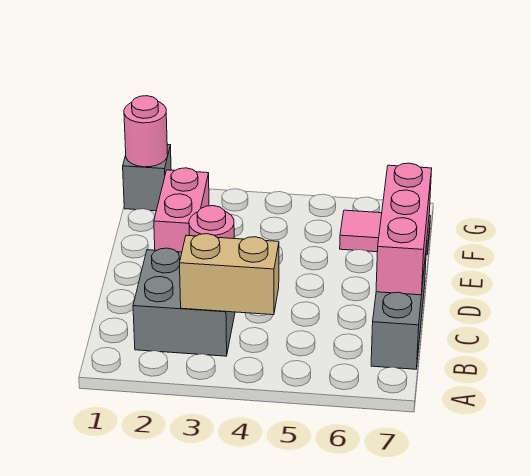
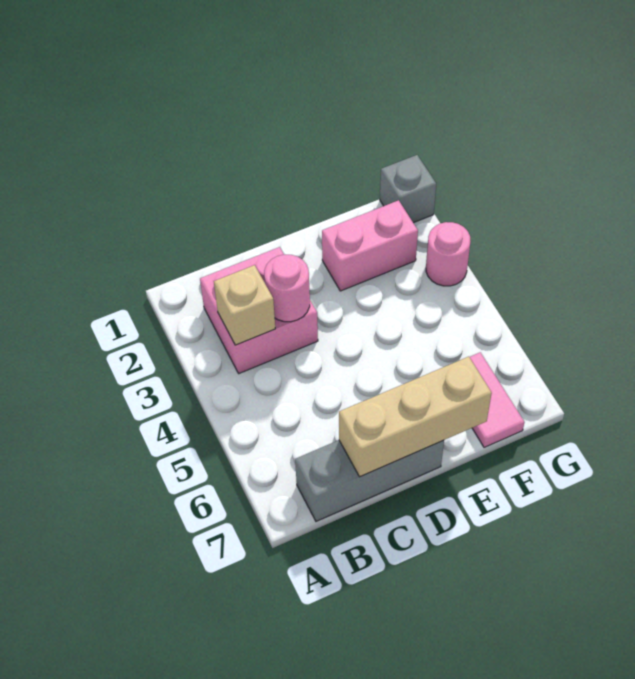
grey brick B2:C3 level 1 -> pink brick B2:C3 level 1
tan brick B3:B4 level 2 -> tan brick B3 level 2
pink brick C7:E7 level 2 -> tan brick C7:E7 level 2
pink round brick G1 level 2 -> pink round brick G3 level 1

